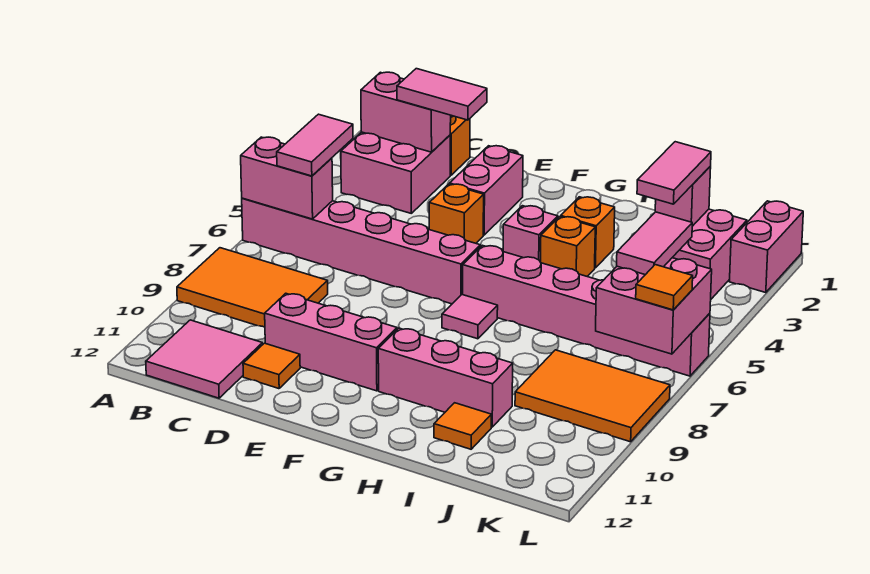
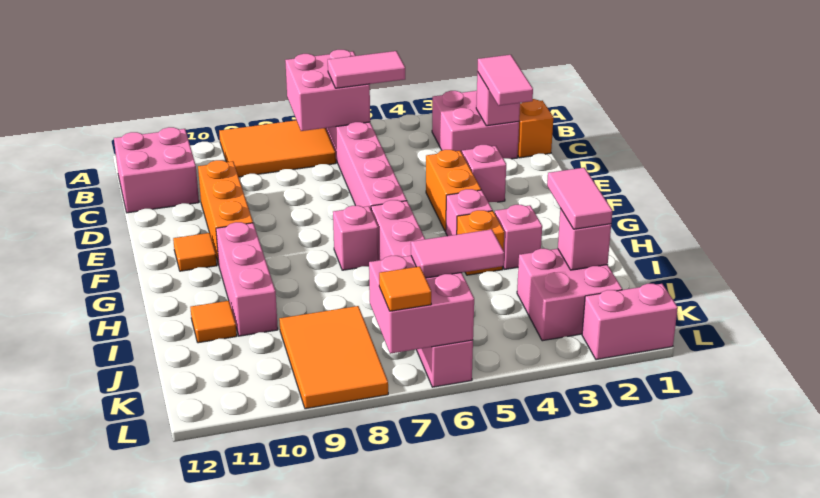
pink brick A6:B6 level 2 -> pink brick A6:B7 level 2
orange tile A8:C9 level 1 -> orange tile A7:B9 level 1
pink brick B2:C2 level 2 -> pink brick C2 level 2
pink tile B11:C12 level 1 -> pink brick B11:C12 level 1
pink brick D10:F10 level 1 -> orange brick D10:F10 level 1
orange tile D11 level 1 -> orange tile F11 level 1
pink brick E2:E3 level 1 -> pink brick E3 level 1
orange brick E4 level 1 -> orange brick E4:F4 level 1
pink tile G7 level 1 -> pink brick G7 level 1
orange brick H3 level 1 -> pink brick H3 level 1
pink tile J2:J3 level 3 -> pink tile I2:J2 level 3

